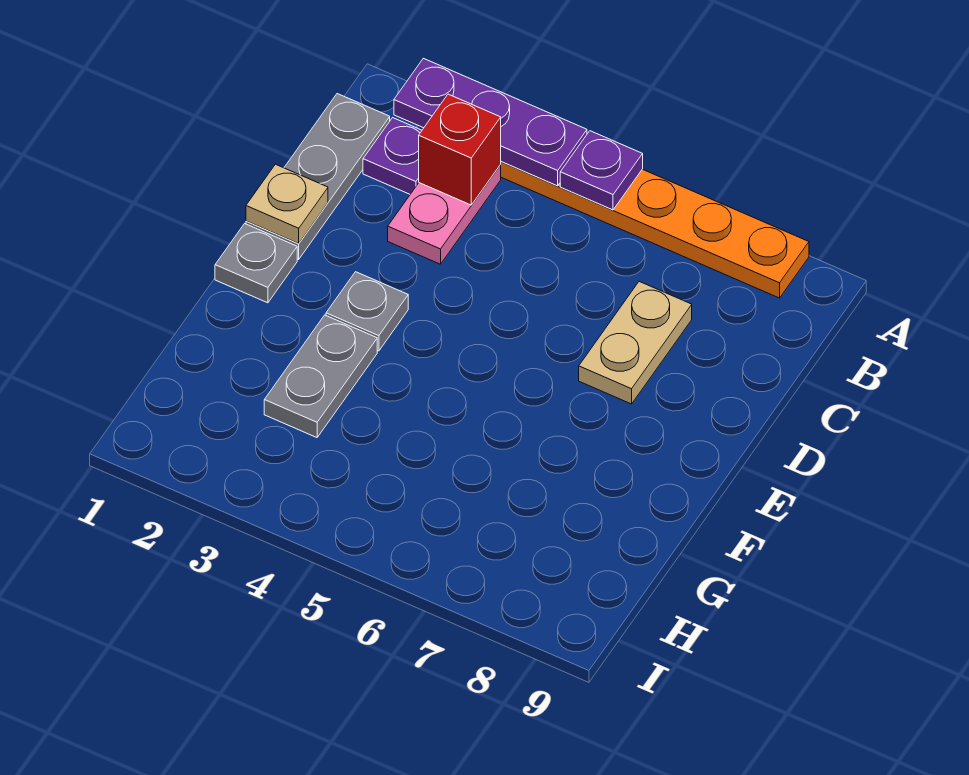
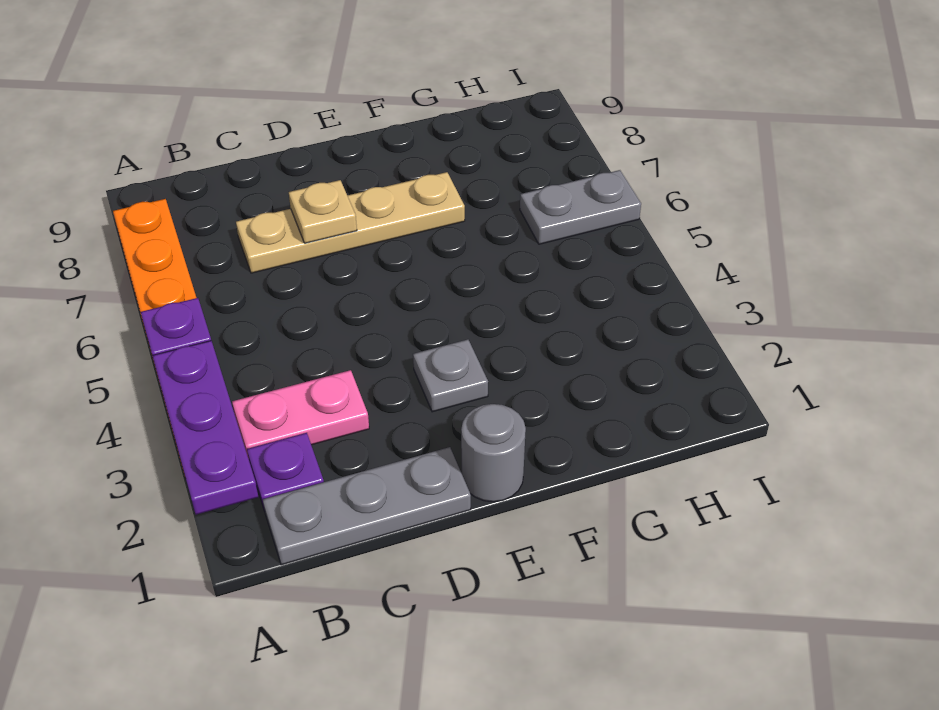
red brick B3 level 2 -> none
tan plate C7:D7 level 1 -> tan plate C7:F7 level 1
tan plate D1 level 2 -> tan plate D7 level 2
grey plate E1 level 1 -> grey round brick E1 level 1
grey plate F3:G3 level 1 -> grey plate H6:I6 level 1

